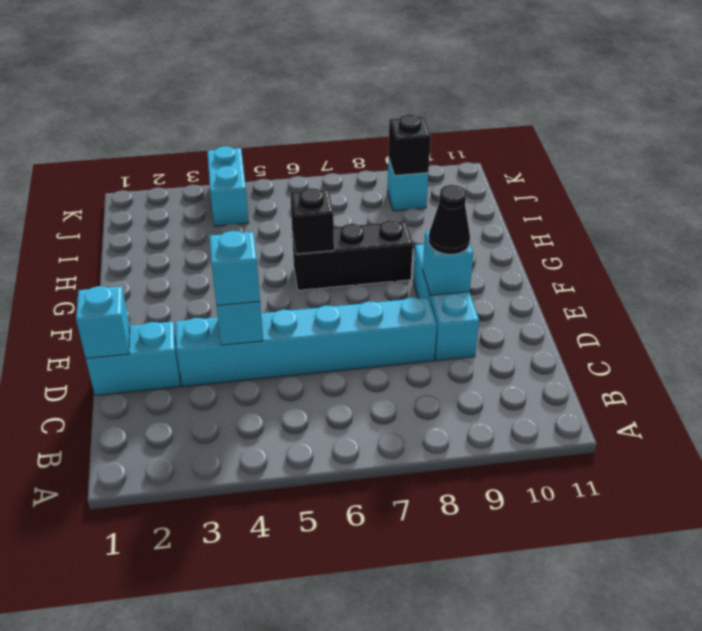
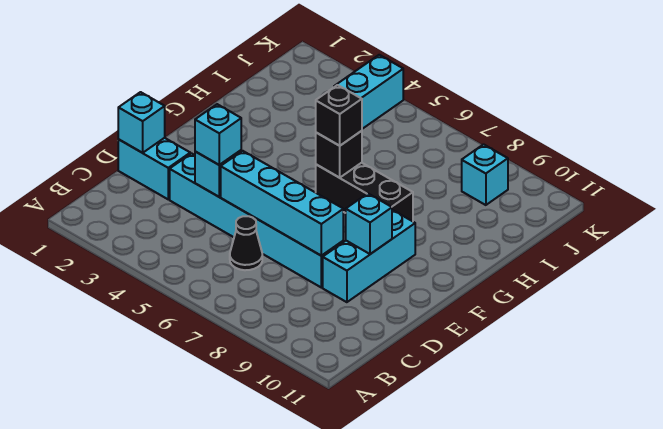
none -> cyan brick D5:D8 level 2
black cone E9 level 3 -> black cone C6 level 1
black brick J9 level 2 -> black brick G6 level 3

